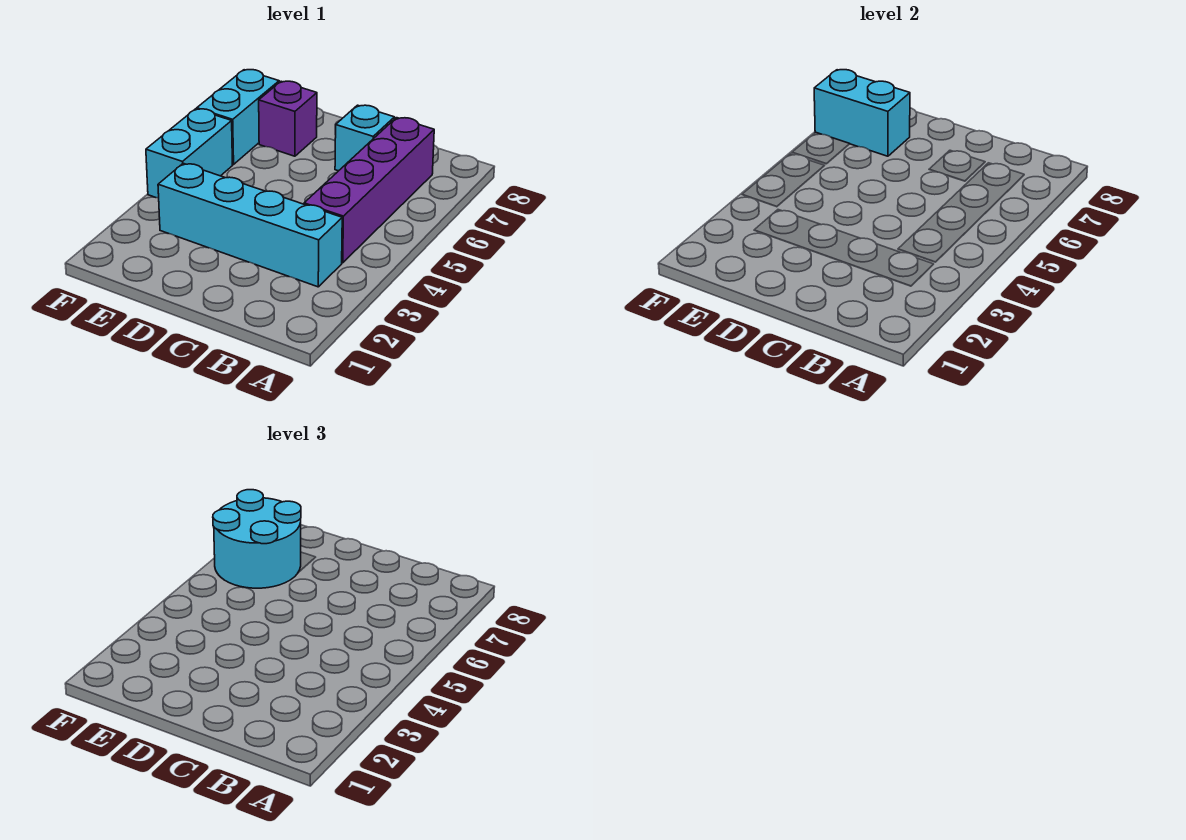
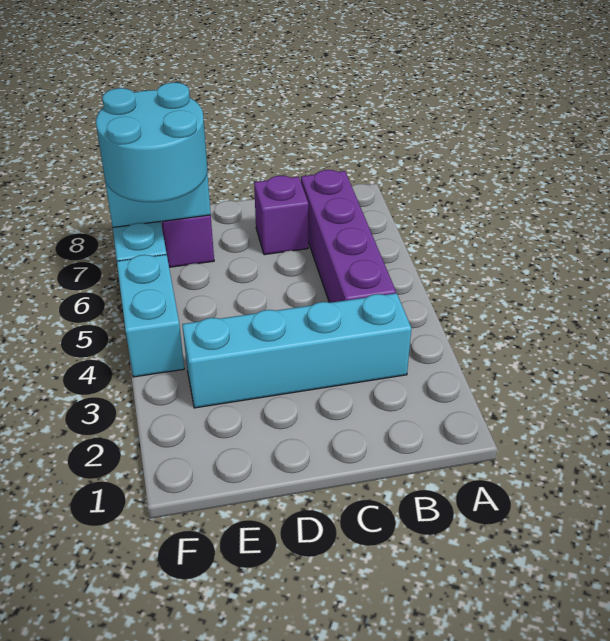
cyan brick C7 level 1 -> purple brick C7 level 1

